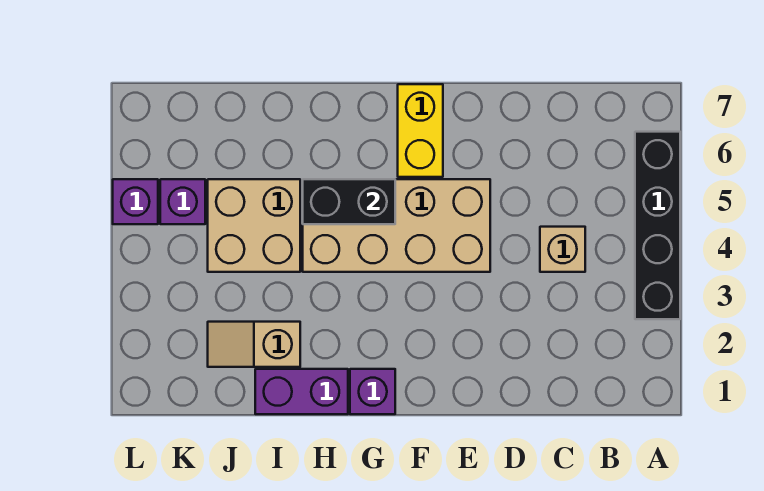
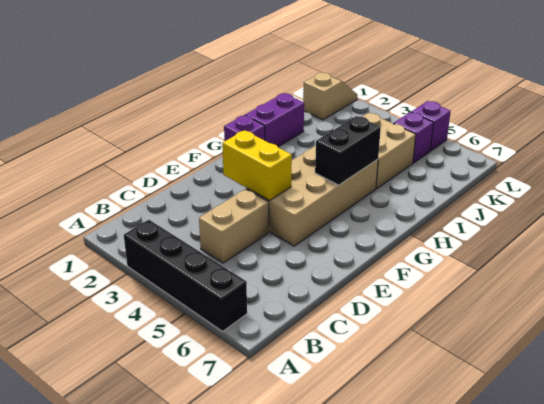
tan brick C4 level 1 -> tan brick C4:D4 level 1
yellow brick F6:F7 level 1 -> yellow brick E3:E4 level 2
tan slope I2:J2 level 1 top I -> tan slope K1:L1 level 1 top K

